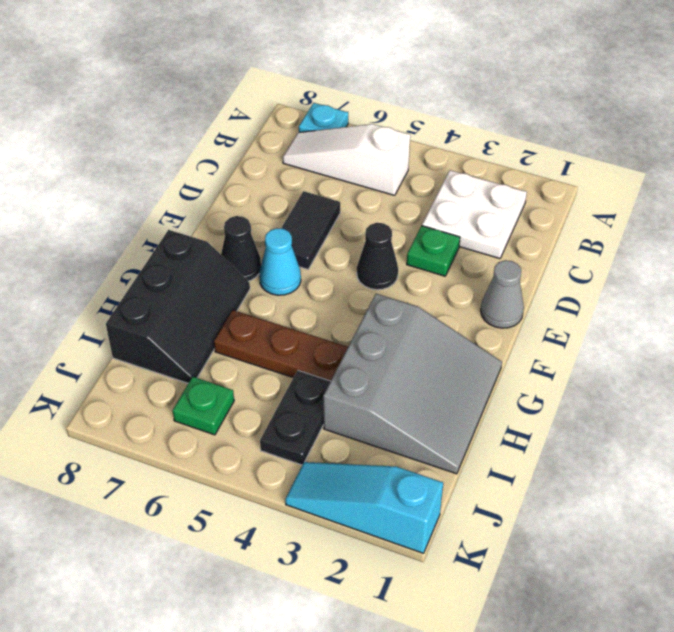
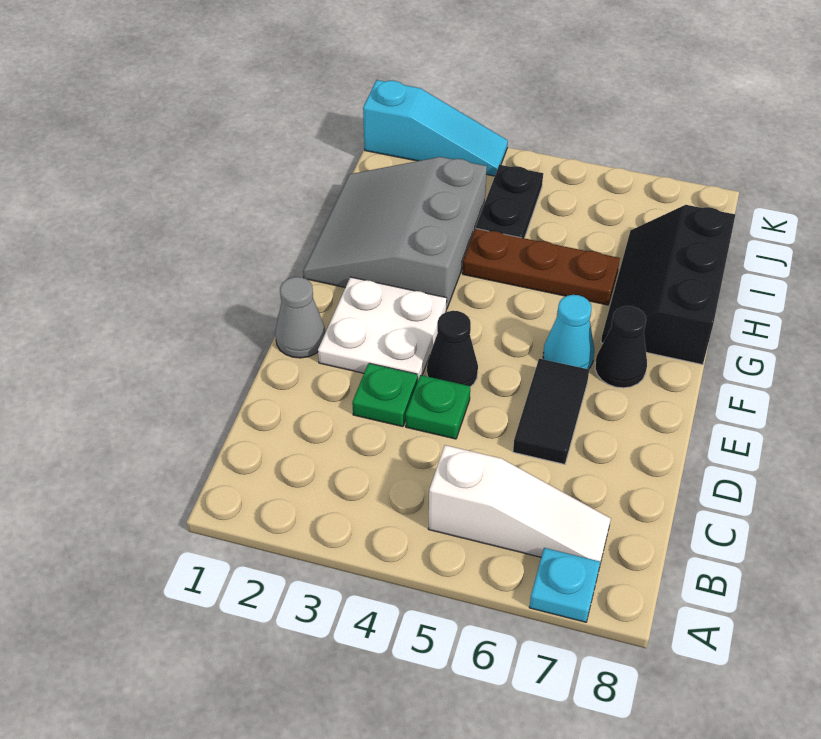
white plate B2:C3 level 1 -> white plate E2:F3 level 1
green plate J6 level 1 -> green plate D4 level 1

